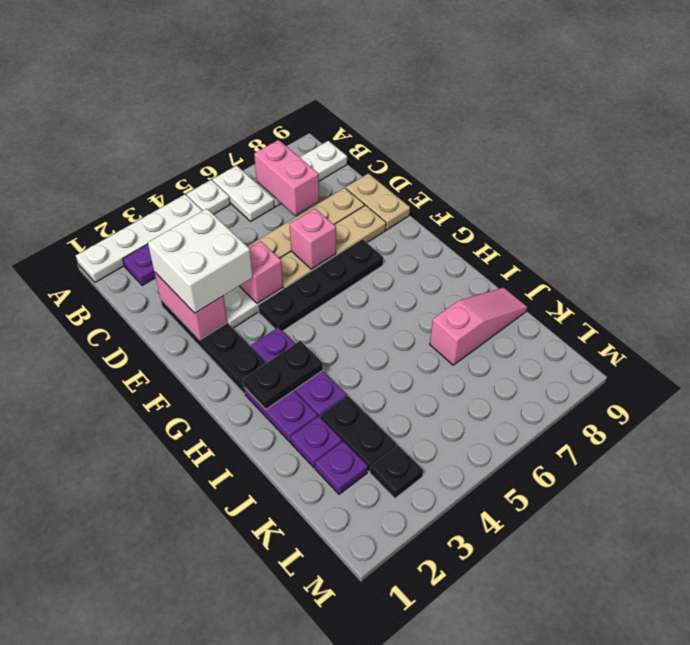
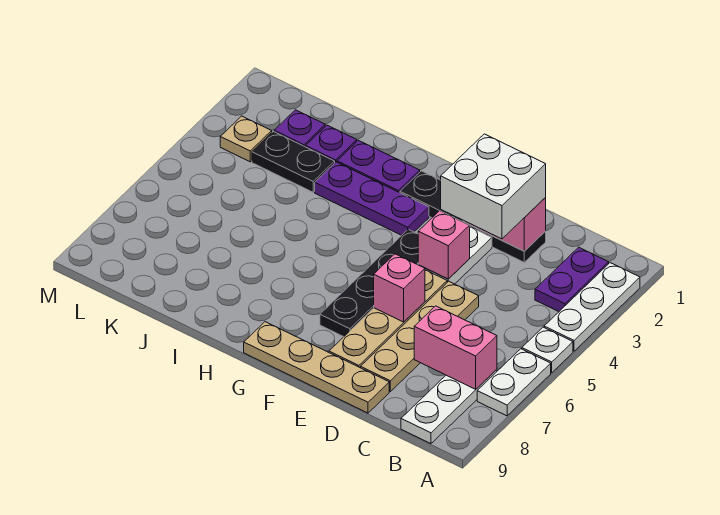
white plate A1:A4 level 1 -> white plate A2:A4 level 1
white plate A6:B6 level 1 -> white plate A6:A7 level 1
tan plate D9:E9 level 1 -> tan plate D9:G9 level 1
black plate H2:H3 level 2 -> none
pink slope J7:J9 level 1 top 7 -> none
black plate L3 level 1 -> tan plate L3 level 1

